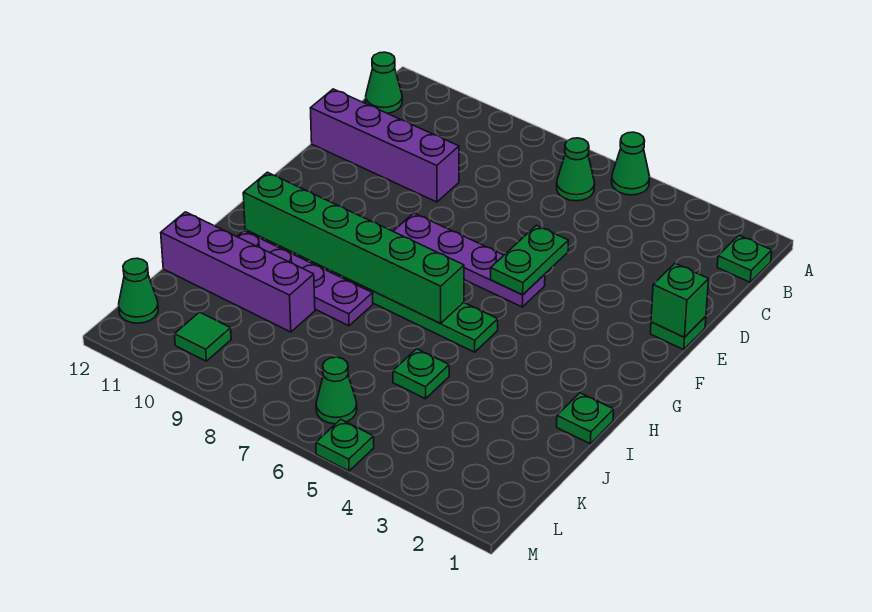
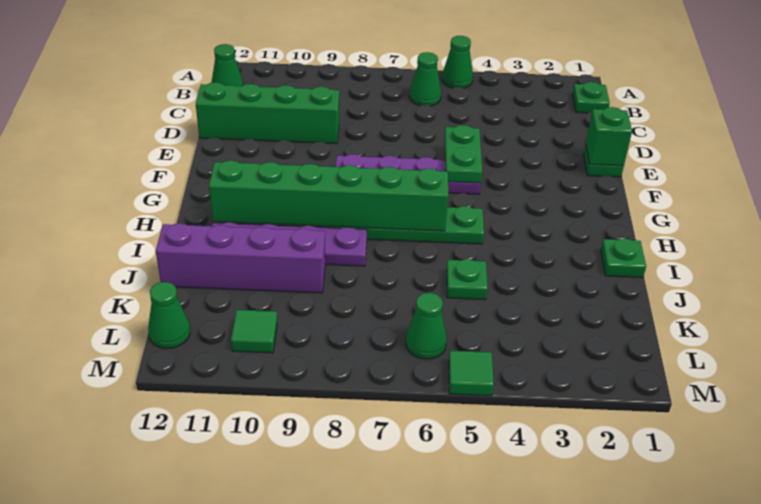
purple brick D9:D12 level 1 -> green brick D9:D12 level 1
green plate M5 level 1 -> green tile M5 level 1

